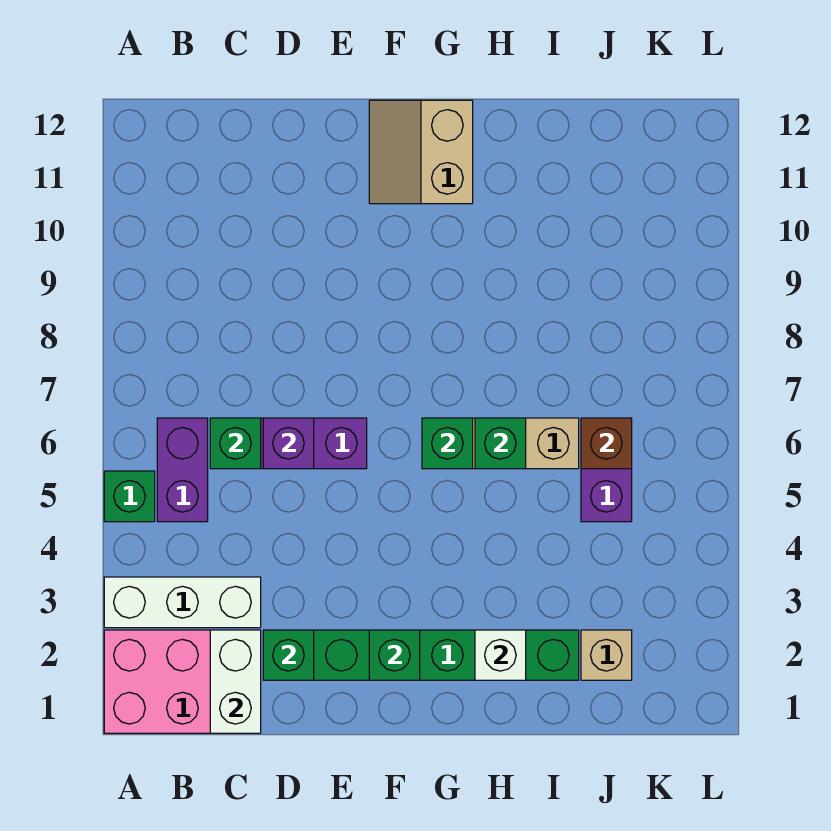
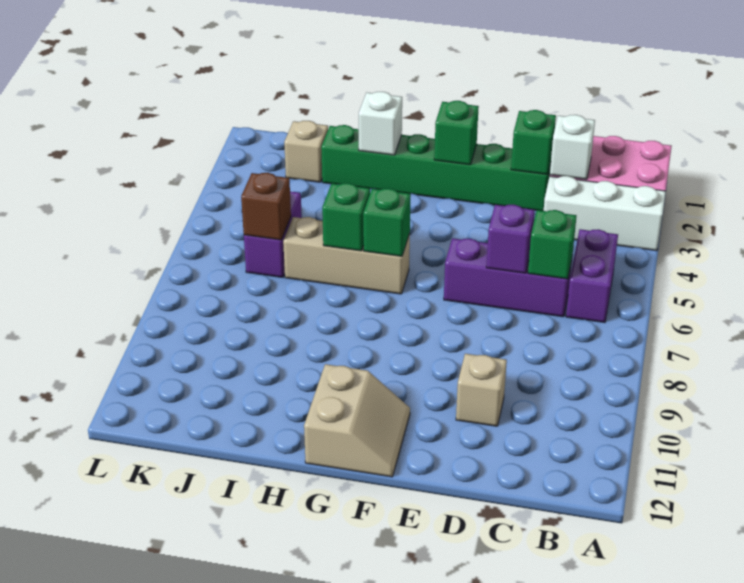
green brick A5 level 1 -> none
white brick C1:C2 level 2 -> white brick C2 level 2
none -> tan brick D10 level 1

